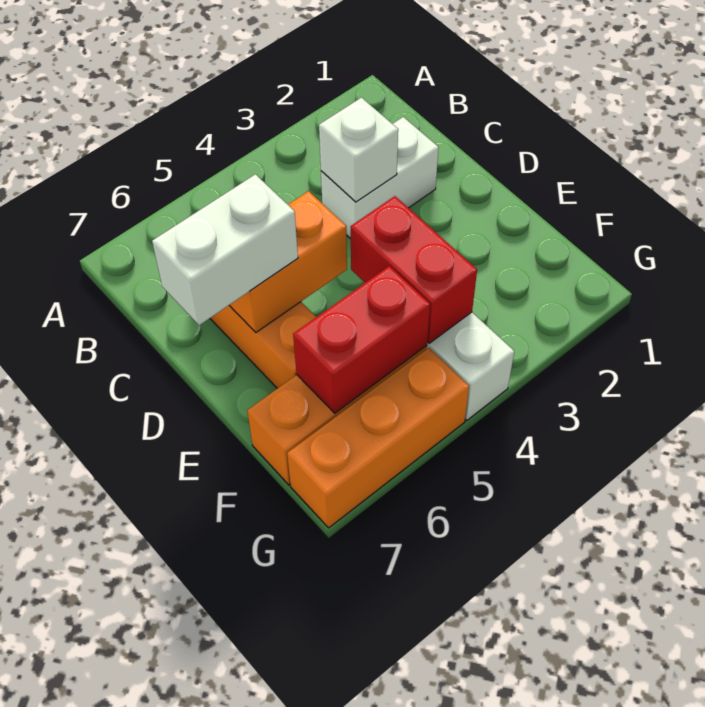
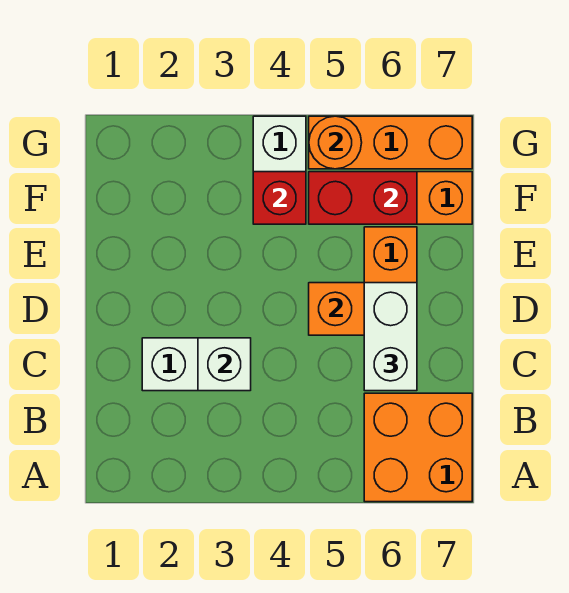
none -> orange brick A6:B7 level 1
white brick D6:D7 level 3 -> white brick C6:D6 level 3
red brick E4:F4 level 2 -> red brick F4 level 2
none -> orange round brick G5 level 2

